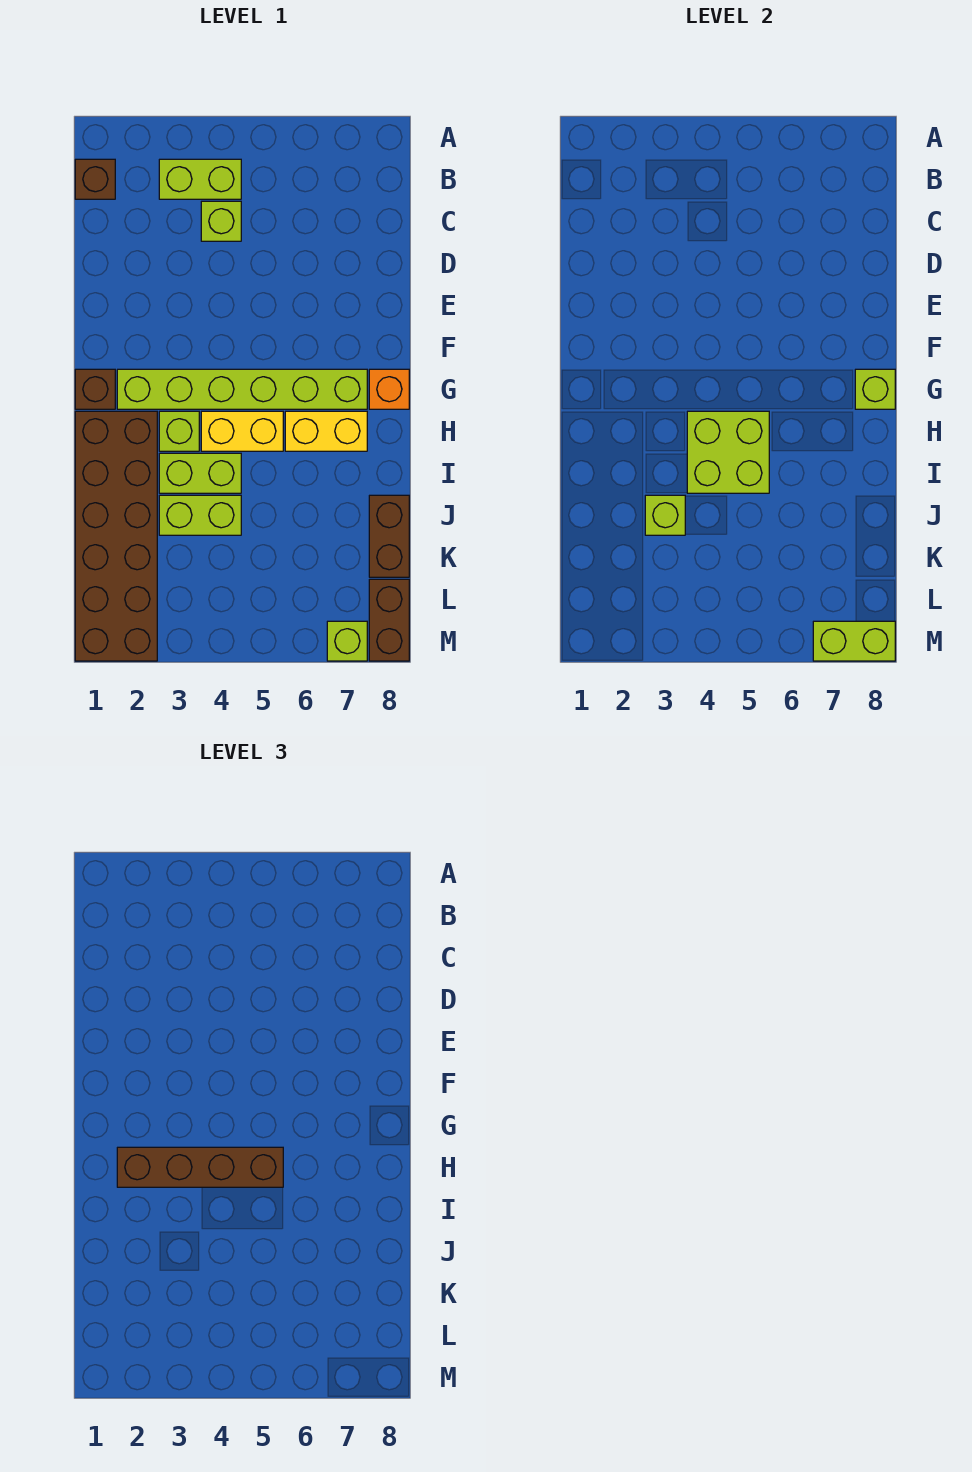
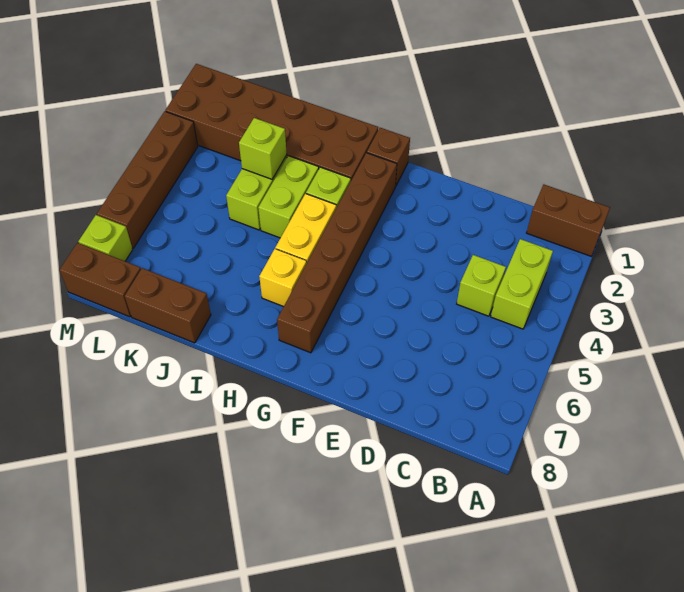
brown brick B1 level 1 -> brown brick A1:B1 level 1
lime brick G2:G7 level 1 -> brown brick G2:G7 level 1
orange brick G8 level 1 -> none
lime brick G8 level 2 -> none
brown brick H2:H5 level 3 -> brown brick M3:M6 level 1
lime brick H4:I5 level 2 -> none
yellow brick H6:H7 level 1 -> yellow brick H6 level 1
lime brick M7:M8 level 2 -> none

